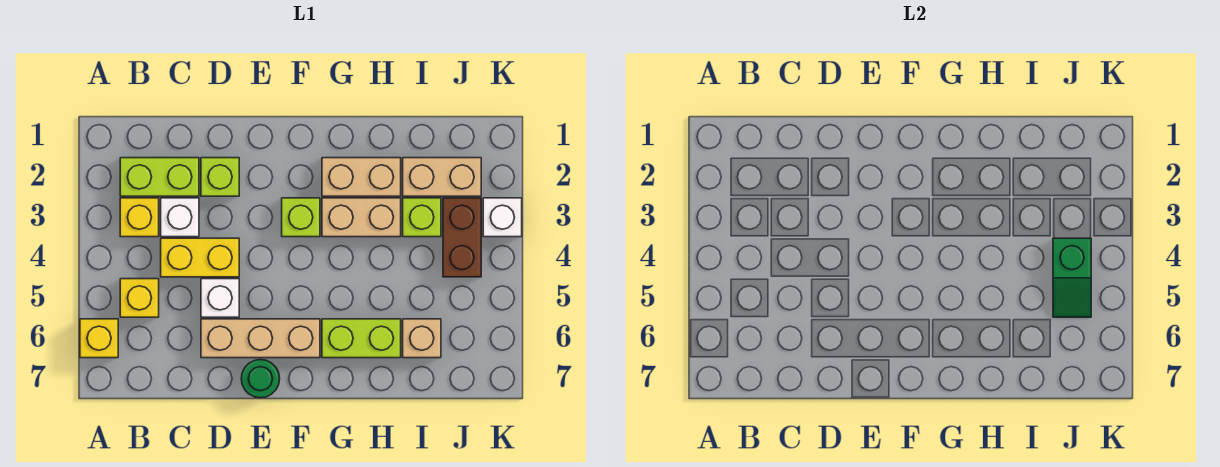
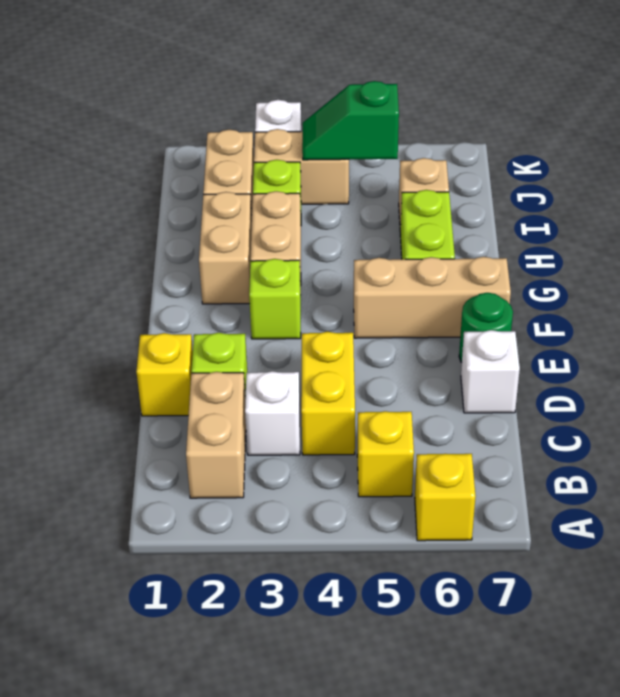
lime brick B2:C2 level 1 -> tan brick B2:C2 level 1
yellow brick B3 level 1 -> yellow brick D1 level 1
white brick D5 level 1 -> white brick D7 level 1
tan brick D6:F6 level 1 -> tan brick F5:F7 level 1
brown brick J3:J4 level 1 -> tan brick J3:J4 level 1
green slope J4:J5 level 2 top 4 -> green slope J4:J5 level 2 top 5

